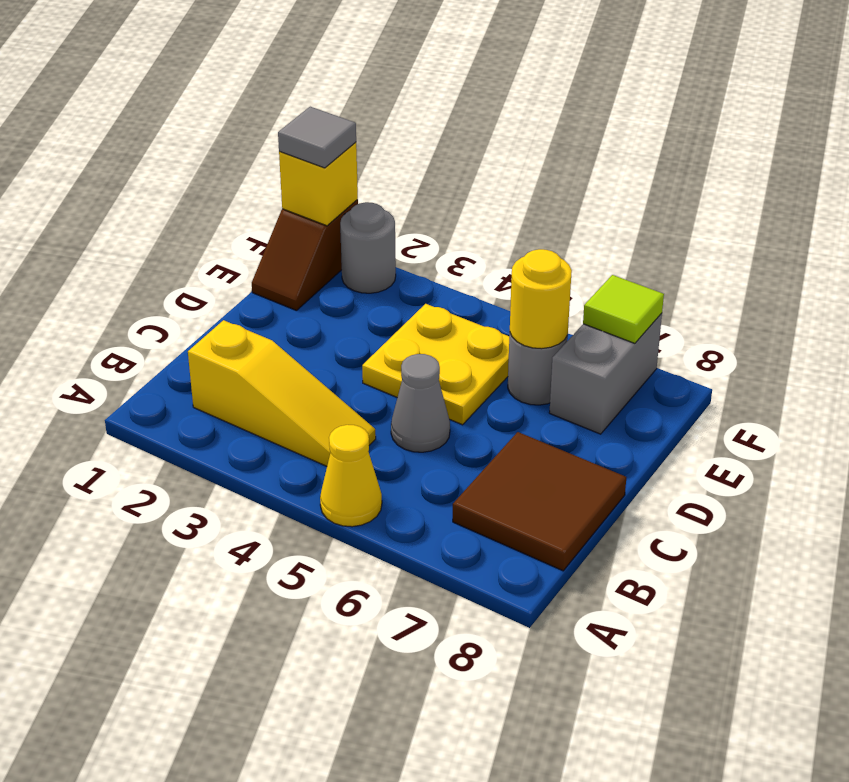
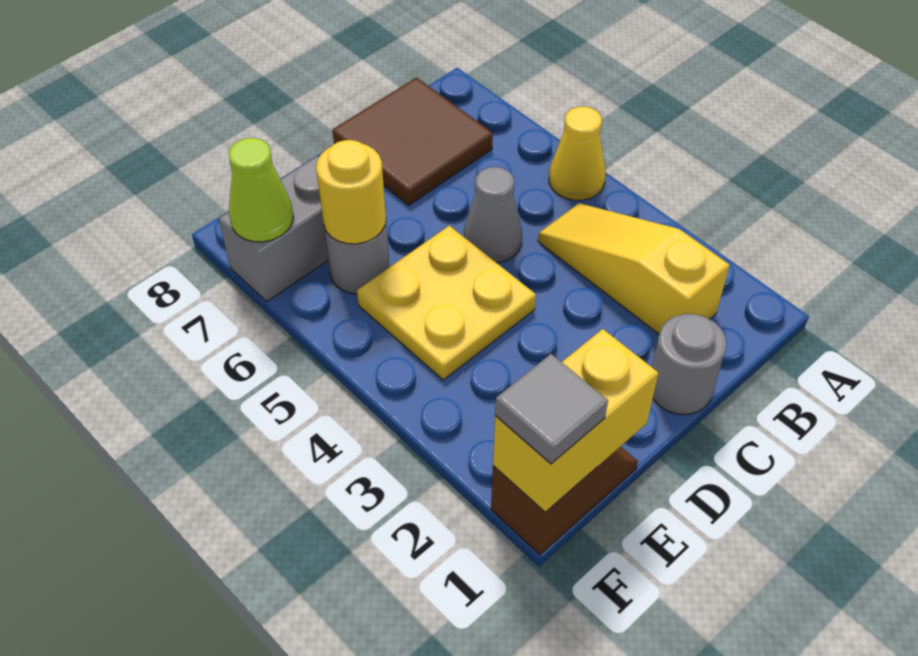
yellow brick F1 level 2 -> yellow brick E1:F1 level 2
grey round brick F2 level 1 -> grey round brick C1 level 1
lime tile F7 level 2 -> lime cone F7 level 2

